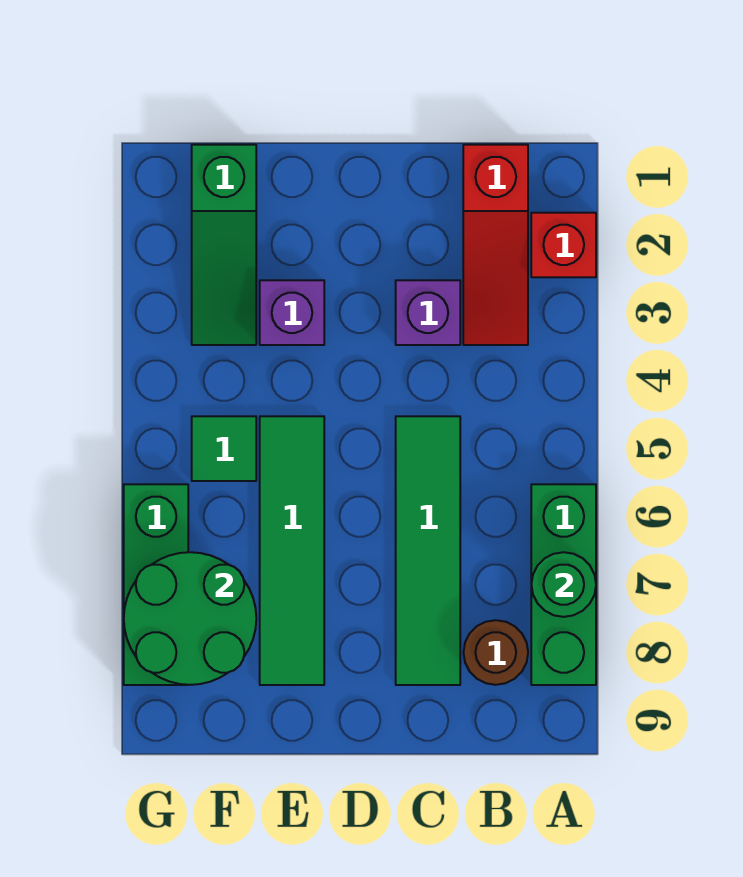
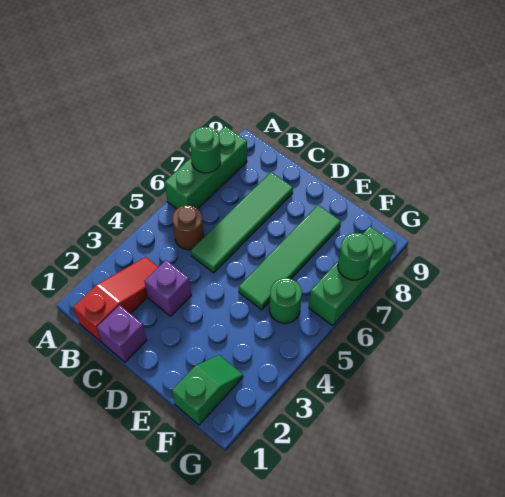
red brick A2 level 1 -> none
brown round brick B8 level 1 -> brown round brick B5 level 1
purple brick E3 level 1 -> purple brick C1 level 1
green slope F1:F3 level 1 top 1 -> green slope F1:F2 level 1 top 1
green tile F5 level 1 -> green round brick F5 level 1
green round brick F7:G8 level 2 -> green round brick G7 level 2

